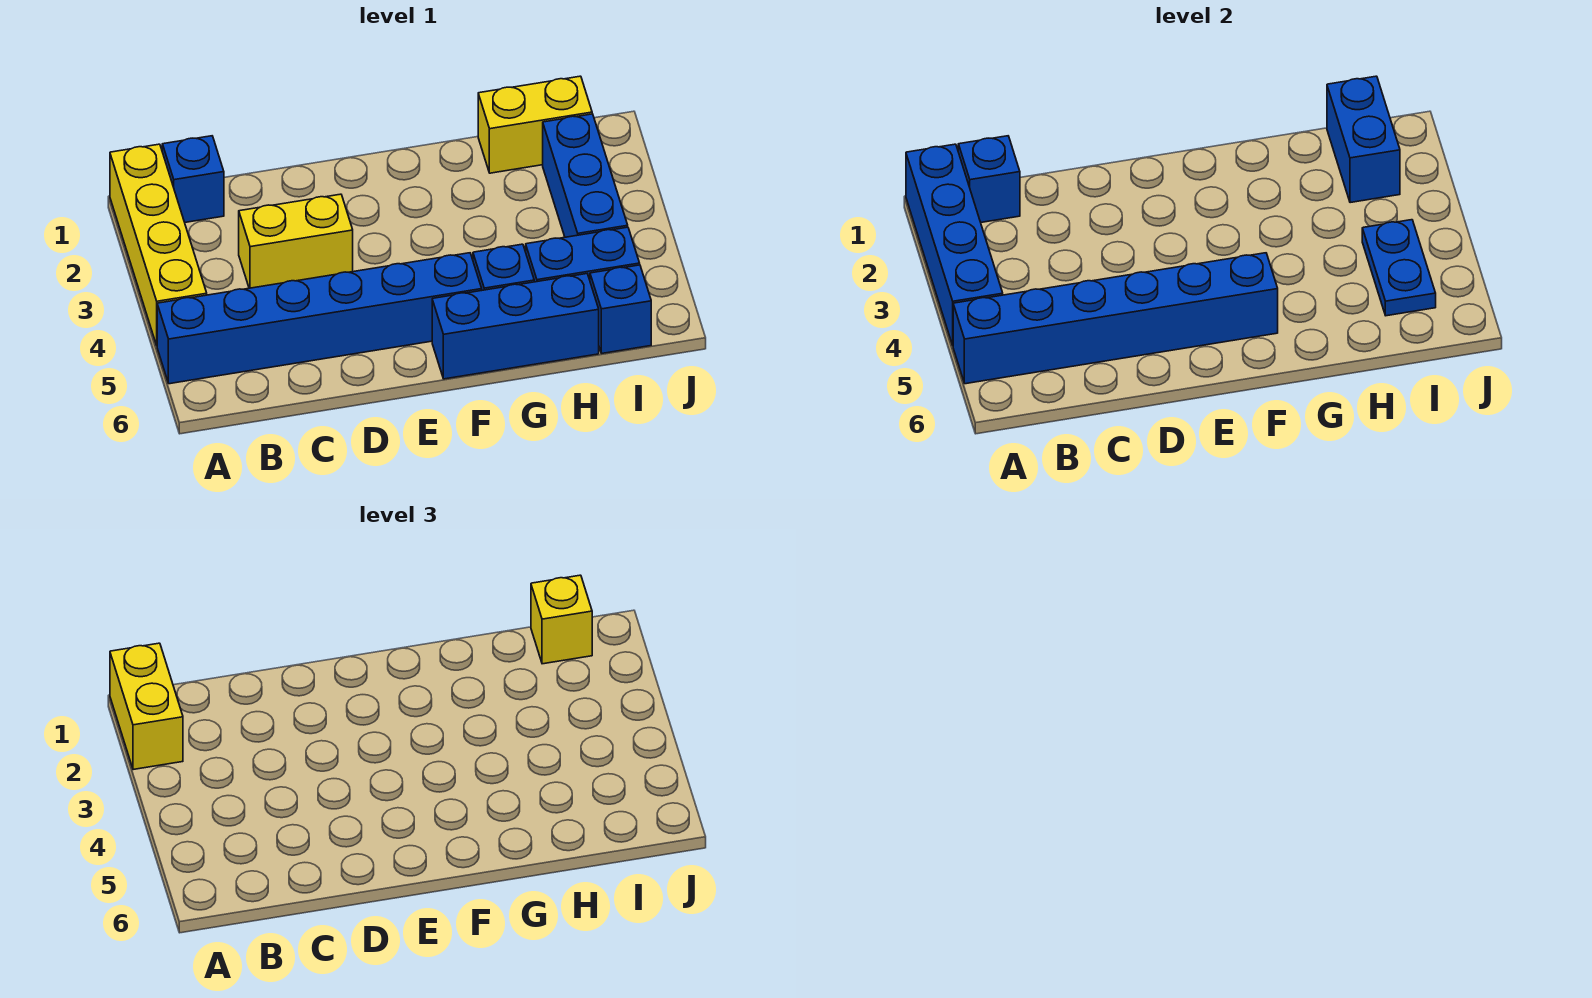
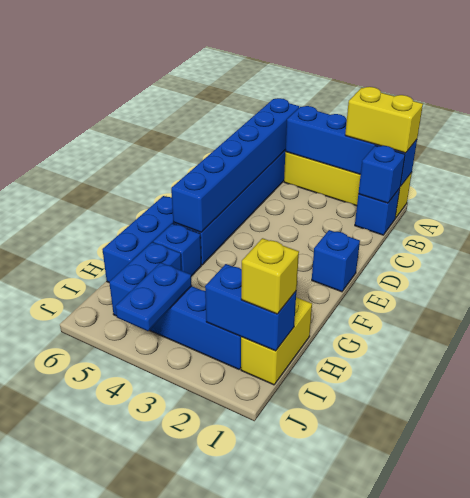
yellow brick C3:D3 level 1 -> none
blue plate I4:I5 level 2 -> blue plate I4:J4 level 2
blue brick I6 level 1 -> blue brick E1 level 1

